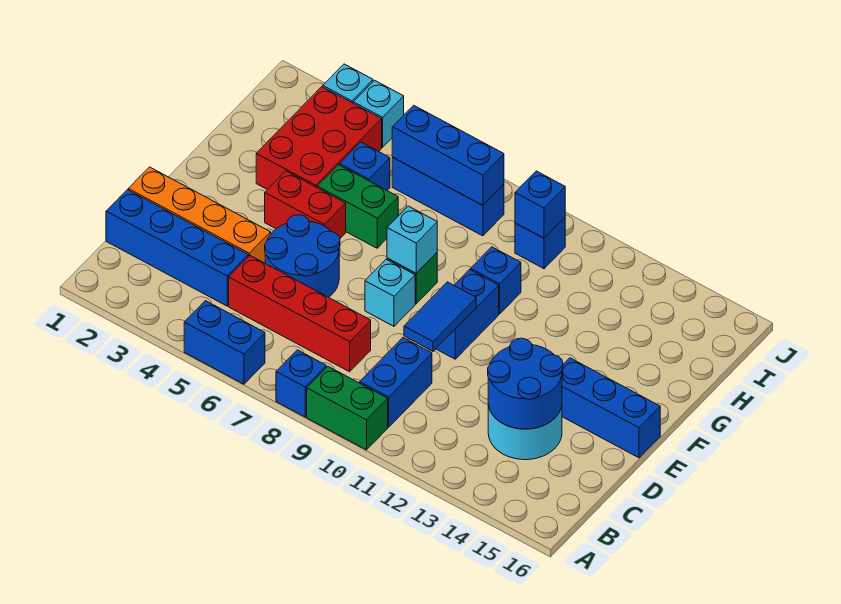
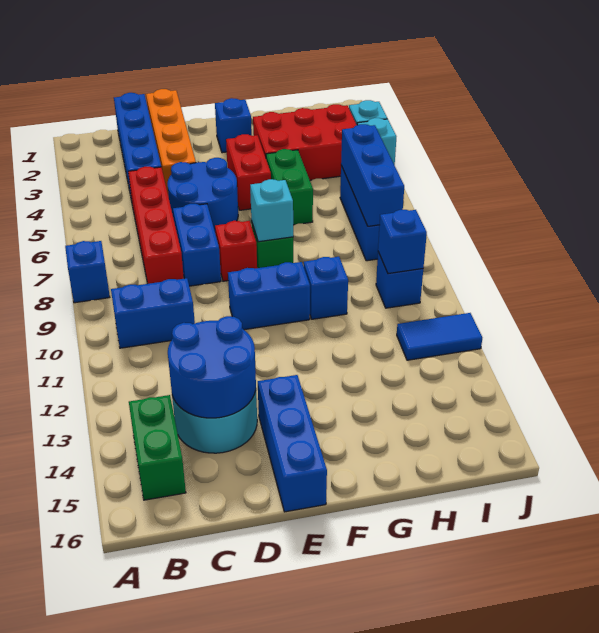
blue brick A5:A6 level 1 -> blue brick D7:D8 level 1
green brick A9:A10 level 1 -> green brick B14:B15 level 1
blue tile D10:E10 level 2 -> blue tile I12:J12 level 1
cyan brick E8 level 1 -> red brick E8 level 1
blue brick H5 level 1 -> blue brick F2 level 1

